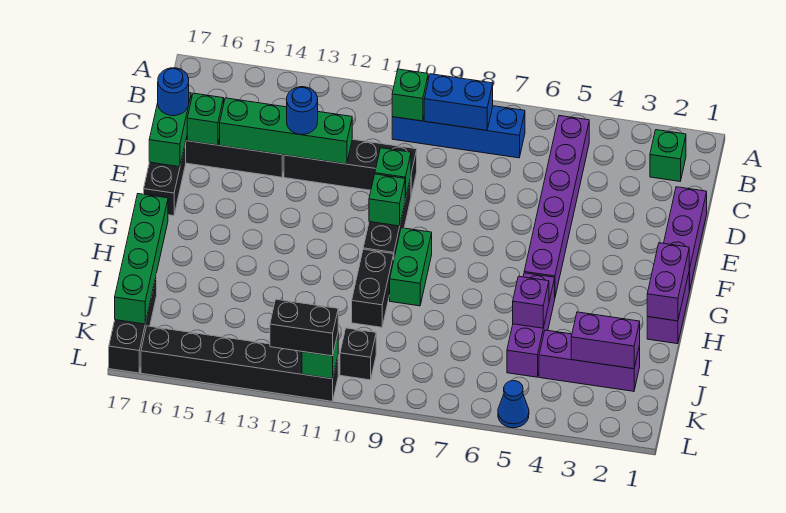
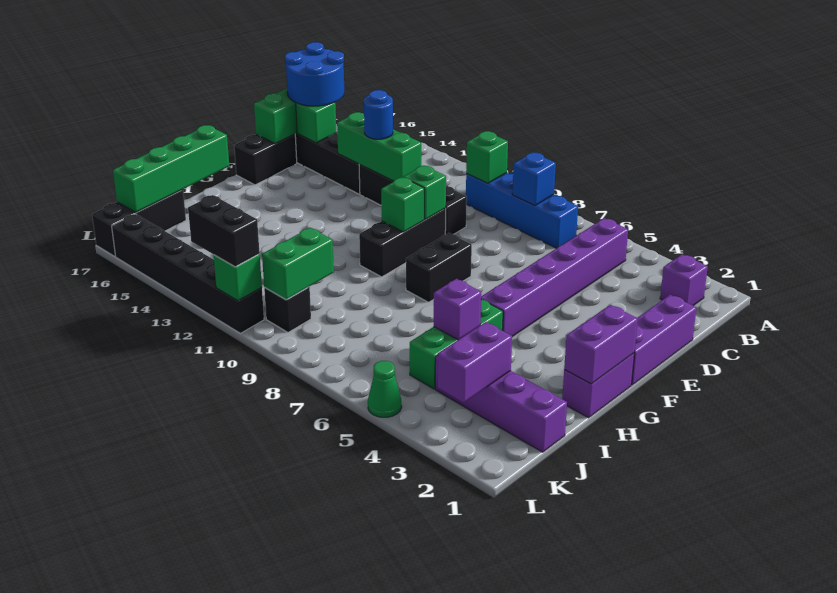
green brick B2 level 1 -> purple brick B2 level 1
blue brick B8:B9 level 2 -> blue brick B8 level 2
green brick D12:D15 level 2 -> green brick D12:D14 level 2
blue round brick D17 level 3 -> blue round brick C16:D17 level 3
green brick G9:H9 level 1 -> green brick J10:K10 level 2
purple brick H5:J5 level 1 -> green brick H5:J5 level 1
black brick H10:I10 level 1 -> black brick F8:G8 level 1
purple brick J2:J4 level 1 -> purple brick J1:J4 level 1
purple brick J2:J3 level 2 -> purple brick J3:K3 level 2
blue cone L5 level 1 -> green cone L5 level 1

